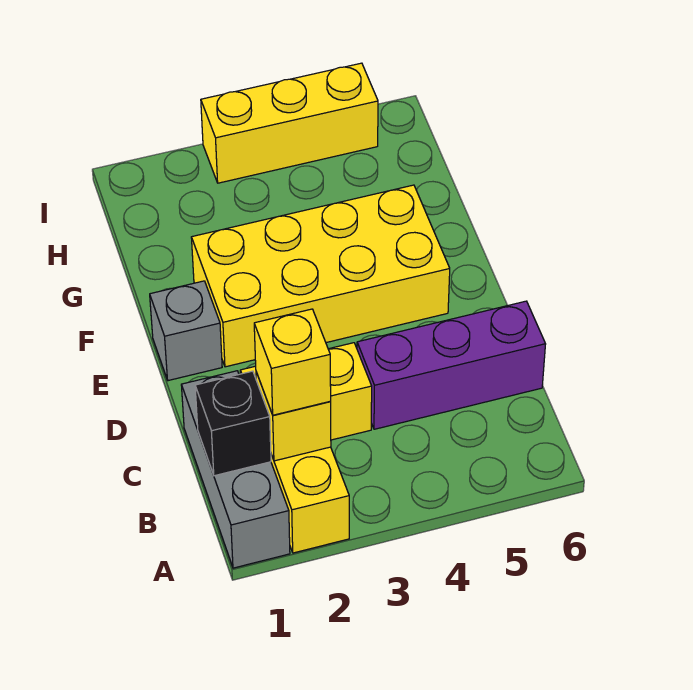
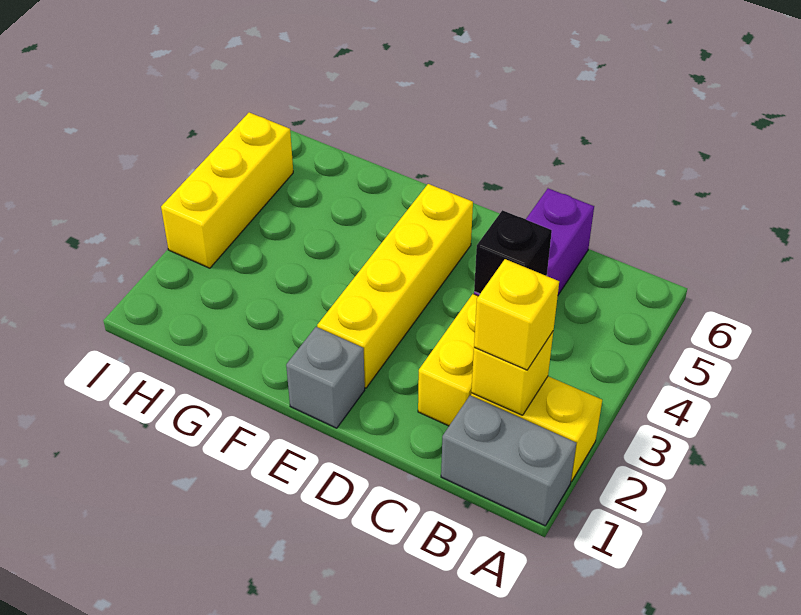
grey brick A1:C1 level 1 -> grey brick A1:B1 level 1
black brick B1 level 2 -> black brick C4 level 2
yellow brick E2:F5 level 1 -> yellow brick E2:E5 level 1

